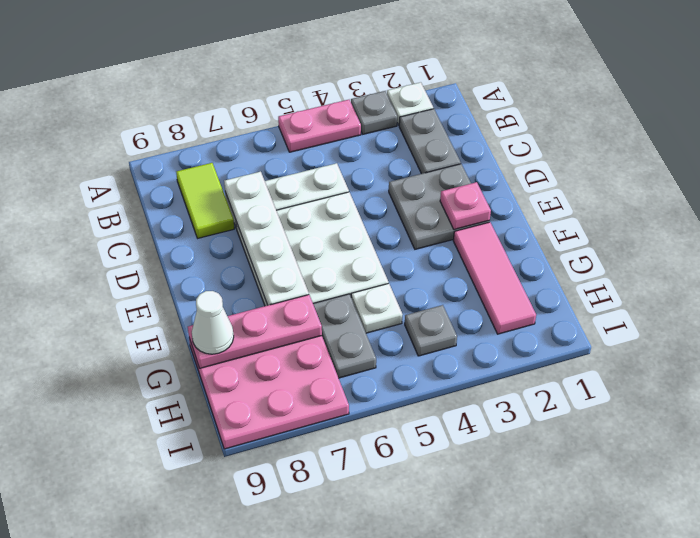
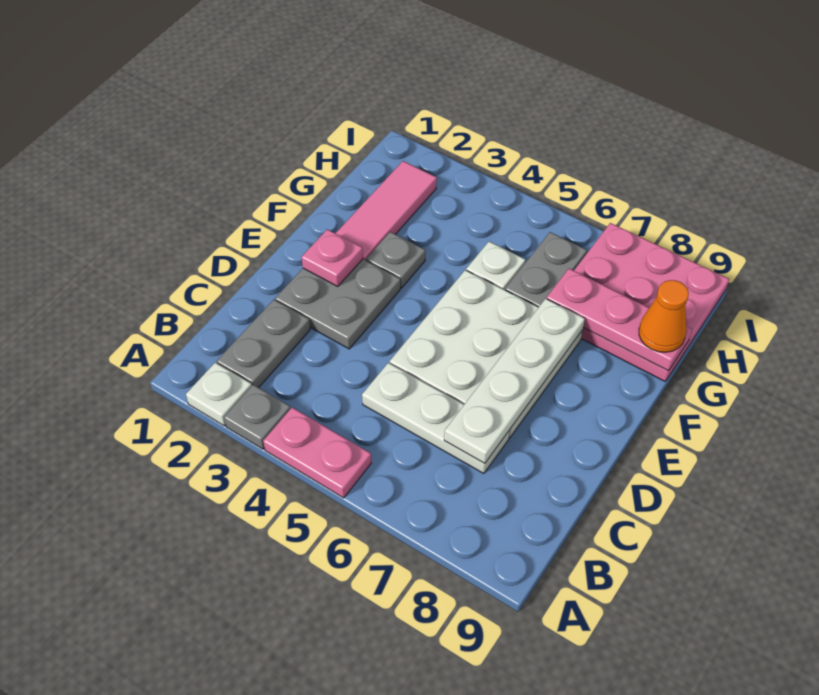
lime tile B8:C8 level 1 -> none
white cone G9 level 3 -> orange cone G9 level 3
grey plate H4 level 1 -> grey plate F3 level 1

